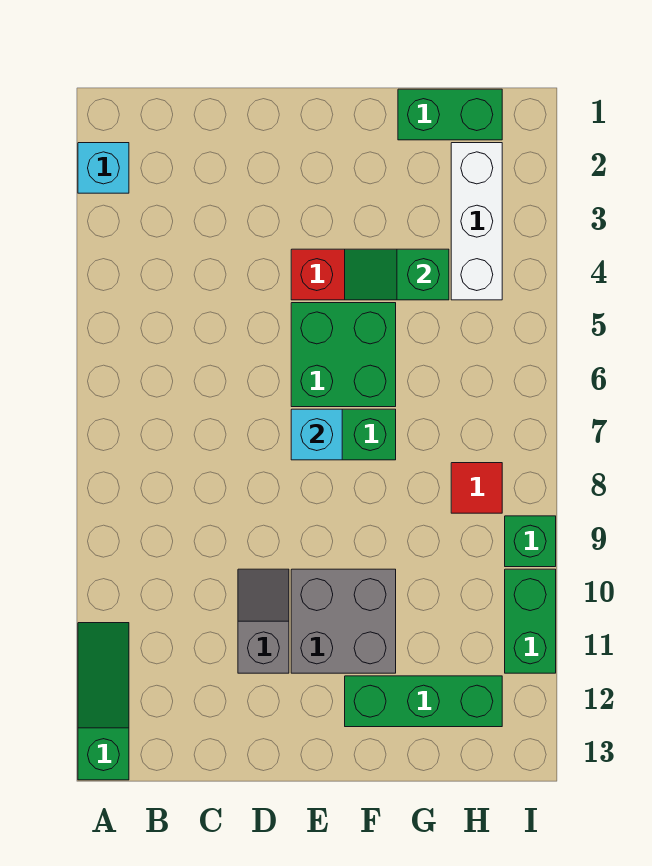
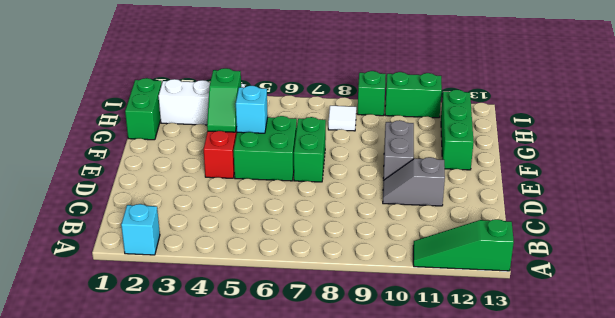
cyan brick E7 level 2 -> cyan brick F5 level 2
grey brick E10:F11 level 1 -> grey brick E10:F10 level 1
red tile H8 level 1 -> white tile H8 level 1

